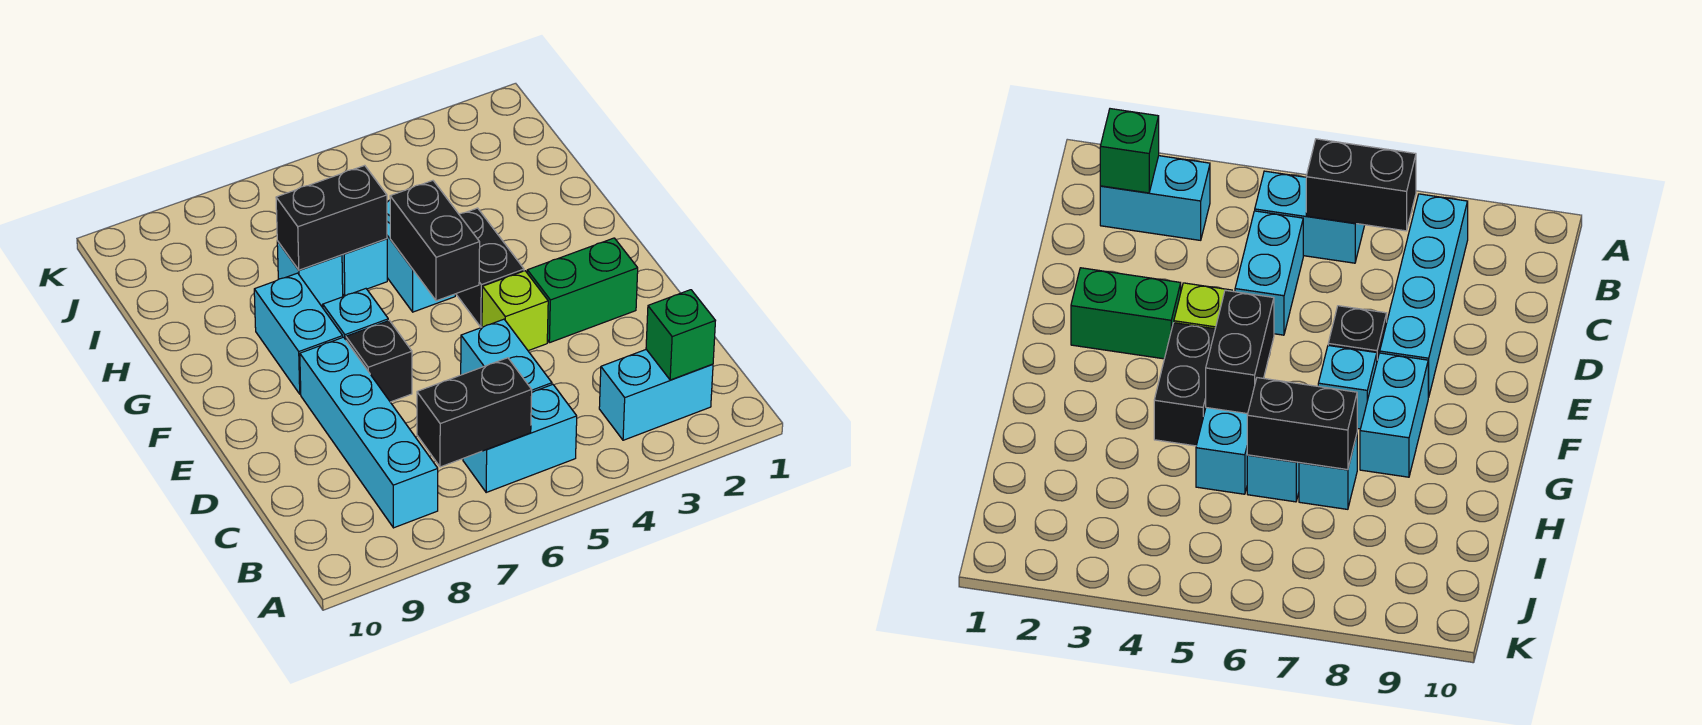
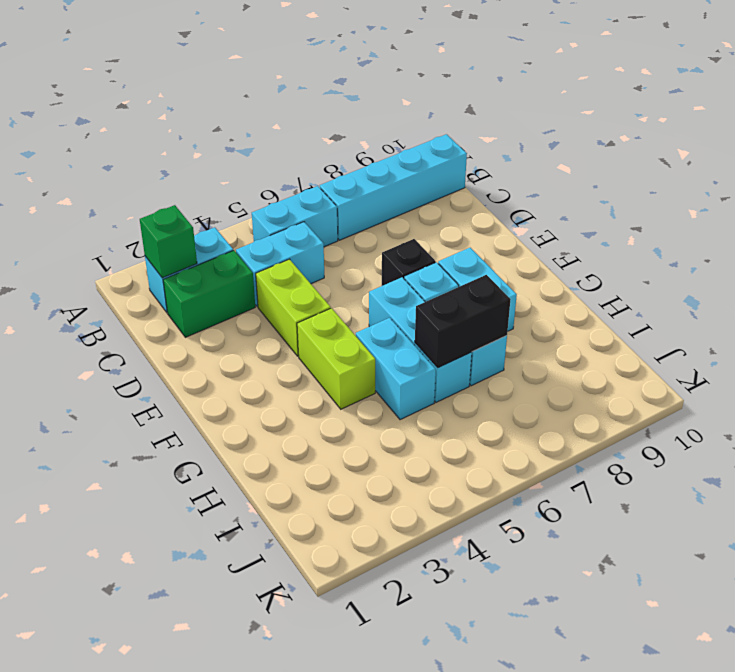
black brick B6:B7 level 2 -> none
cyan brick B8:E8 level 1 -> cyan brick B7:B10 level 1
cyan brick C5:D5 level 1 -> cyan brick C4:C5 level 1
green brick E2:E3 level 1 -> green brick C2:C3 level 1
lime brick E4 level 1 -> lime brick D4:E4 level 1
black brick F4:G4 level 1 -> lime brick F4:G4 level 1
black brick F5:G5 level 2 -> none
cyan brick H6 level 1 -> cyan brick F6:H6 level 1

